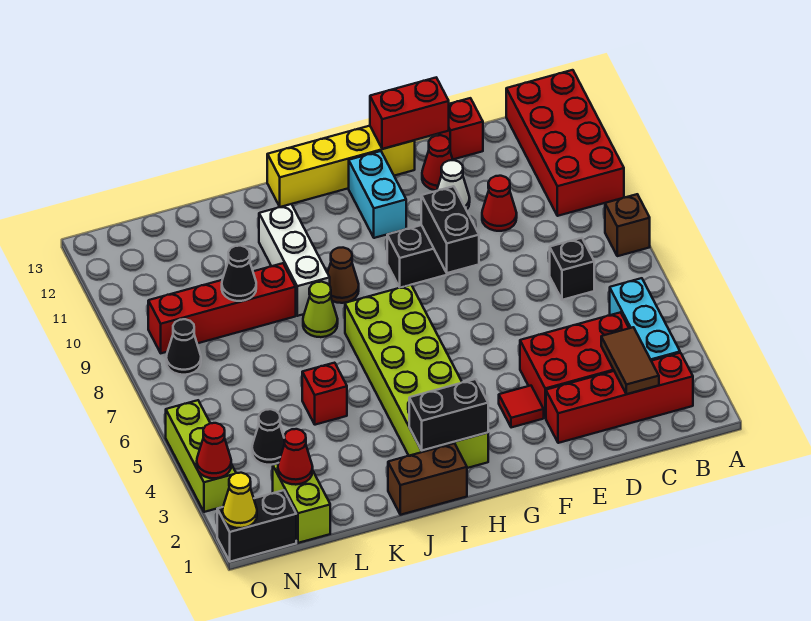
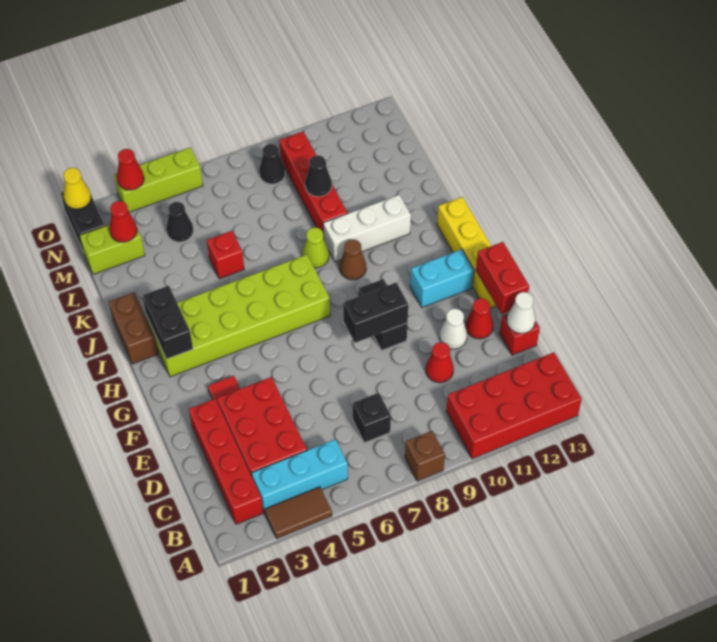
brown tile C2:C3 level 2 -> brown tile A3:A4 level 1
none -> white cone D13 level 2

